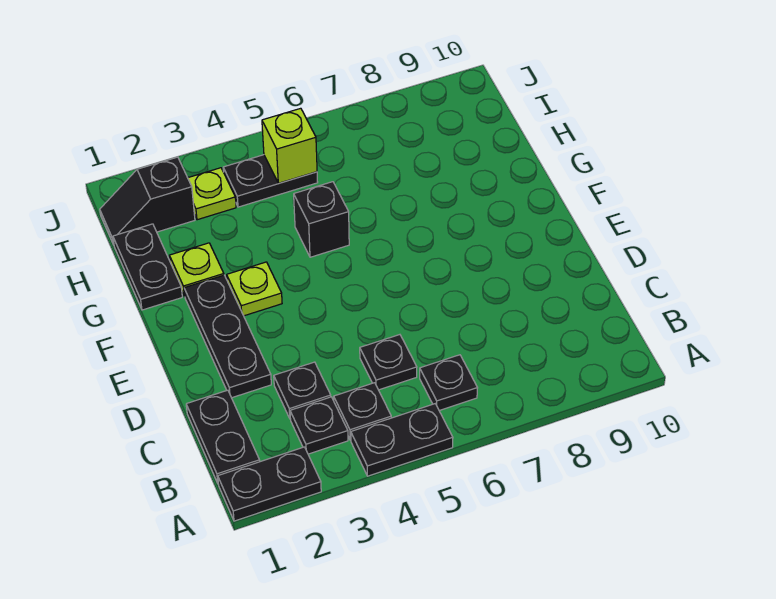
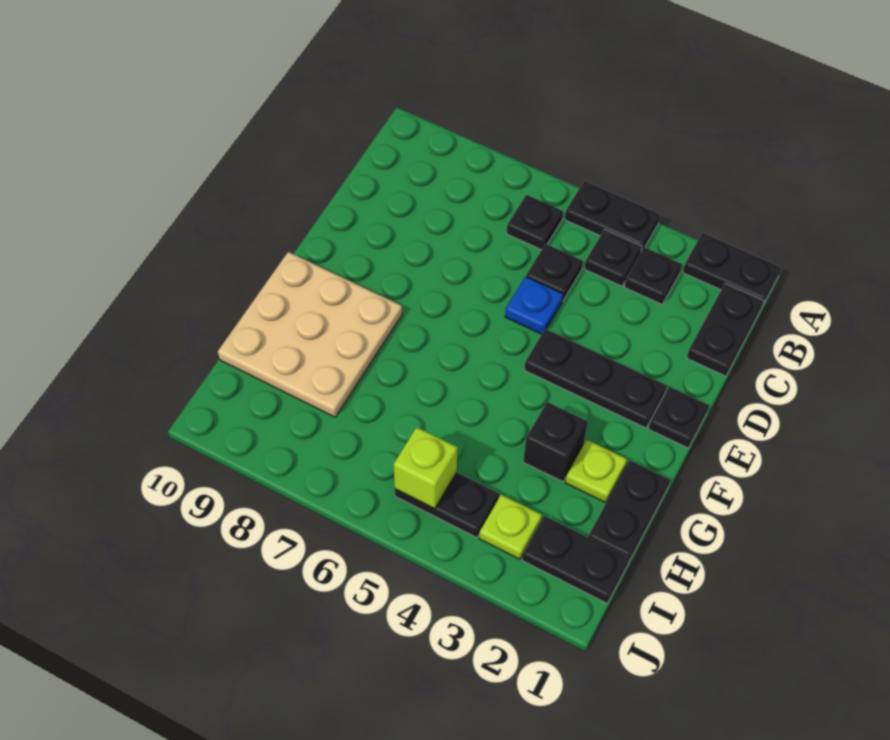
black plate C3 level 1 -> black plate E1 level 1
black plate D2:F2 level 1 -> black plate E2:E4 level 1
none -> blue plate D5 level 1
lime plate F3 level 1 -> none
none -> tan plate F8:H10 level 1
black brick G5 level 1 -> black brick G3 level 1
black slope I1:I2 level 1 top 2 -> black plate I1:I2 level 1

